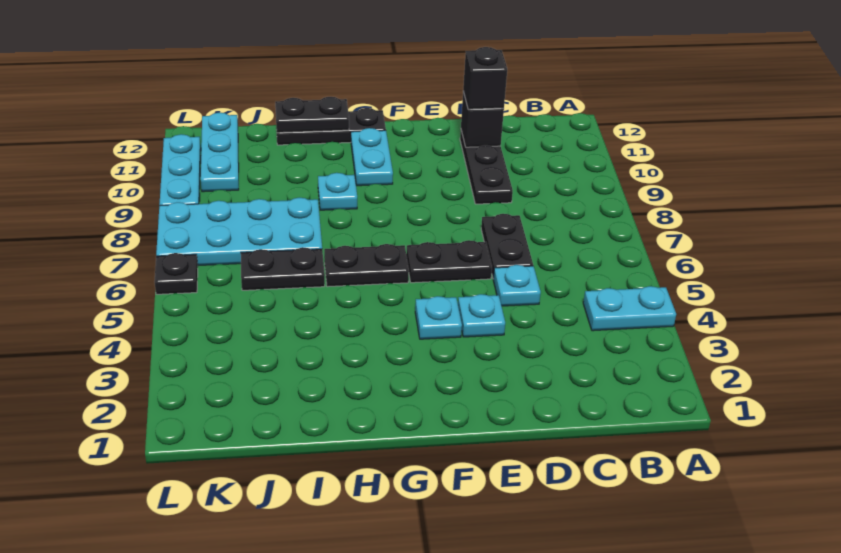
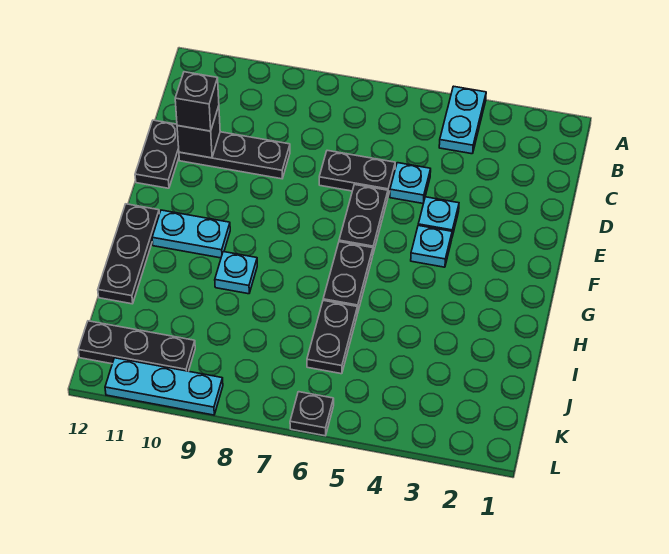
black plate H12:I12 level 2 -> black plate D12:E12 level 1
cyan plate I7:L8 level 1 -> none
cyan plate K10:K12 level 1 -> black plate K10:K12 level 1

